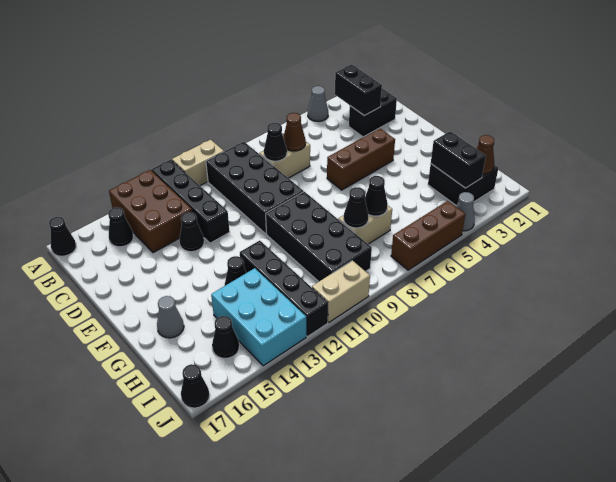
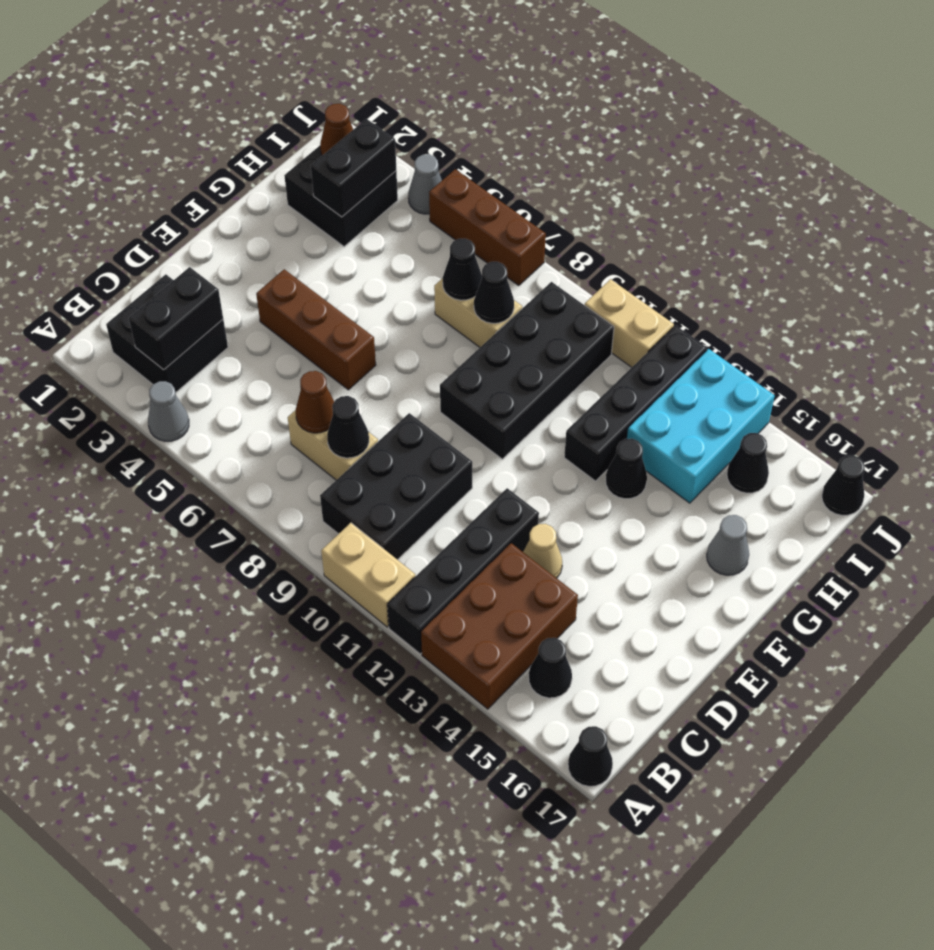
black brick B9:E10 level 1 -> black brick B9:D10 level 1
black brick C2:C3 level 1 -> black brick B2:C3 level 1
black cone D13 level 1 -> tan cone D13 level 1

